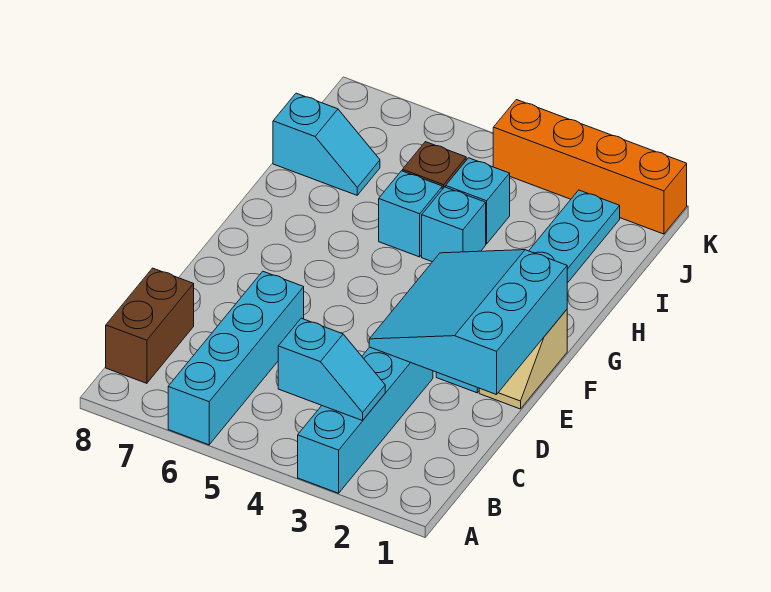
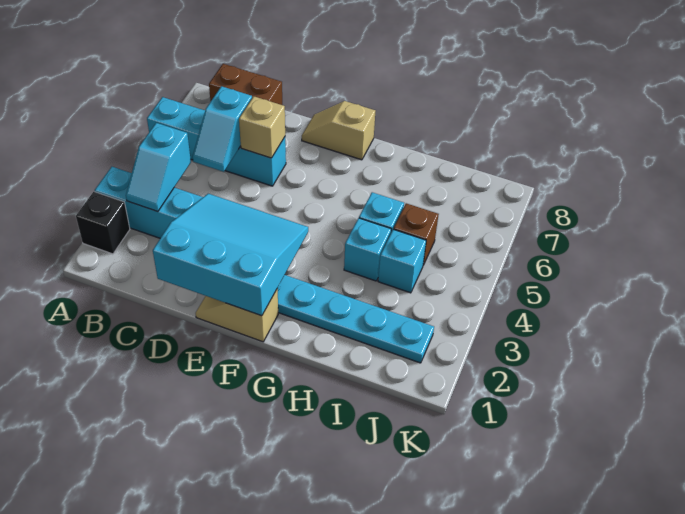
none -> black brick A2 level 1
none -> tan brick D6 level 2
none -> tan slope E8:F8 level 1 top F
cyan slope I7:I8 level 1 top 8 -> cyan slope C5:C6 level 2 top 6
orange brick K1:K4 level 1 -> none

